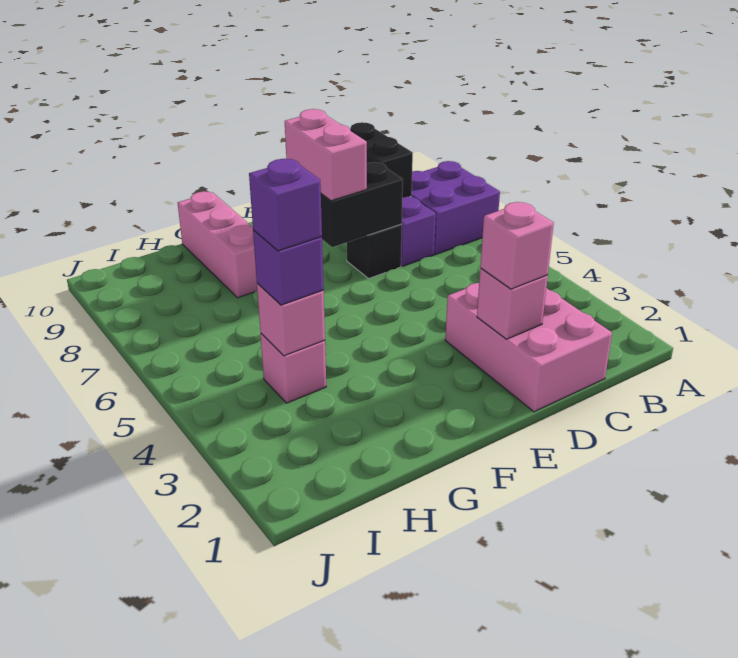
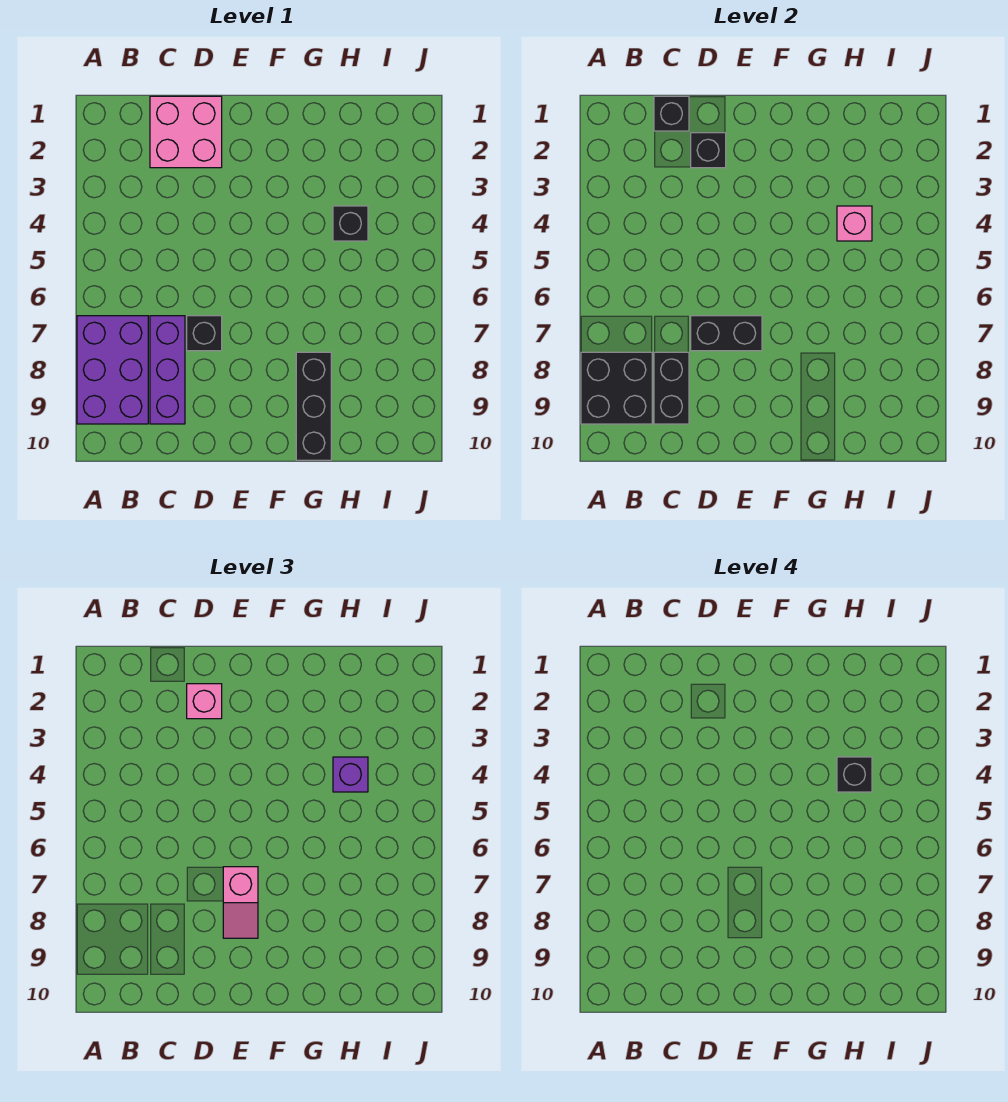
purple brick A7:B8 level 1 -> purple brick A7:B9 level 1
none -> black brick A8:B9 level 2
pink brick C1:D3 level 1 -> pink brick C1:D2 level 1
none -> black brick C1 level 2
pink brick D2 level 2 -> black brick D2 level 2
pink brick E7:E8 level 3 -> pink slope E7:E8 level 3 top 7
pink brick G8:G10 level 1 -> black brick G8:G10 level 1
pink brick H4 level 1 -> black brick H4 level 1
purple brick H4 level 4 -> black brick H4 level 4

